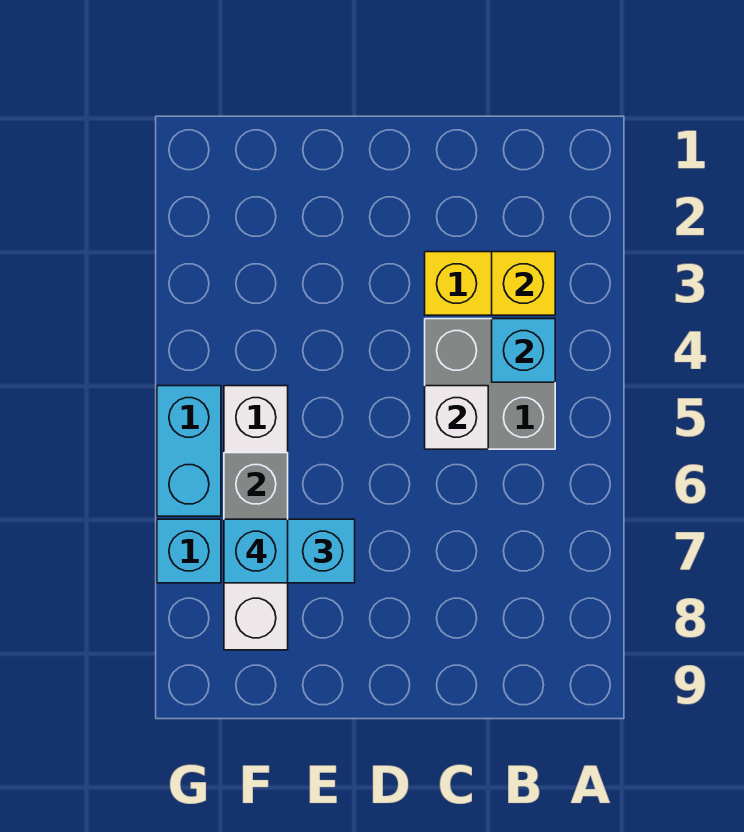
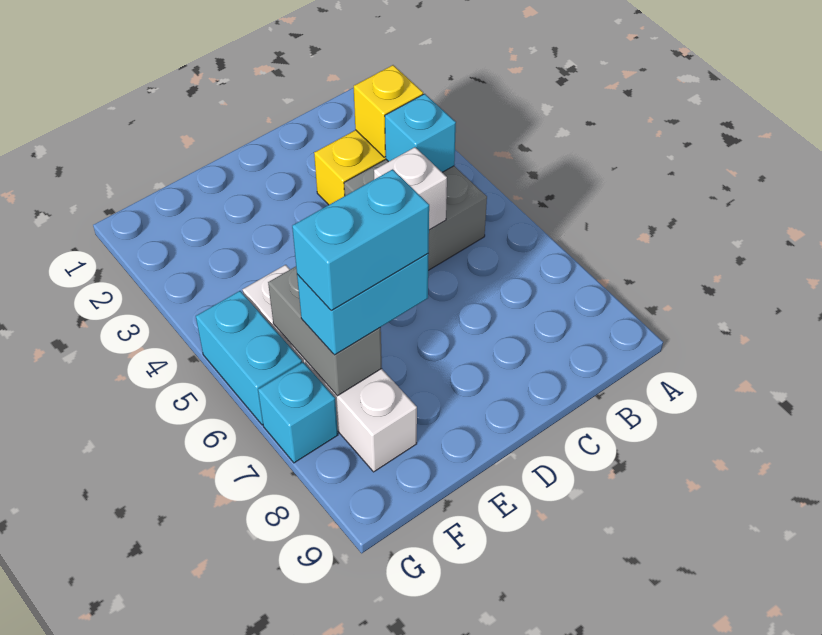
cyan brick F7 level 4 -> cyan brick E7:F7 level 4

